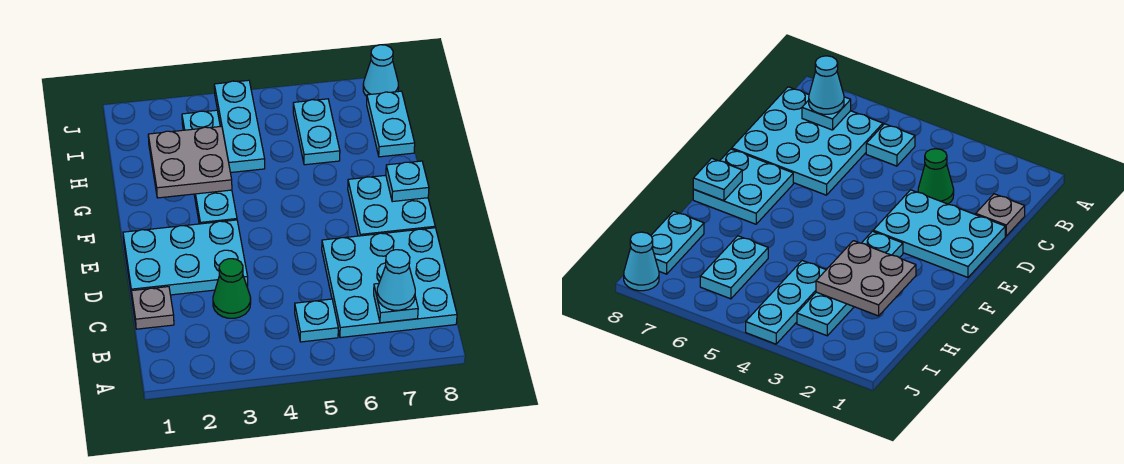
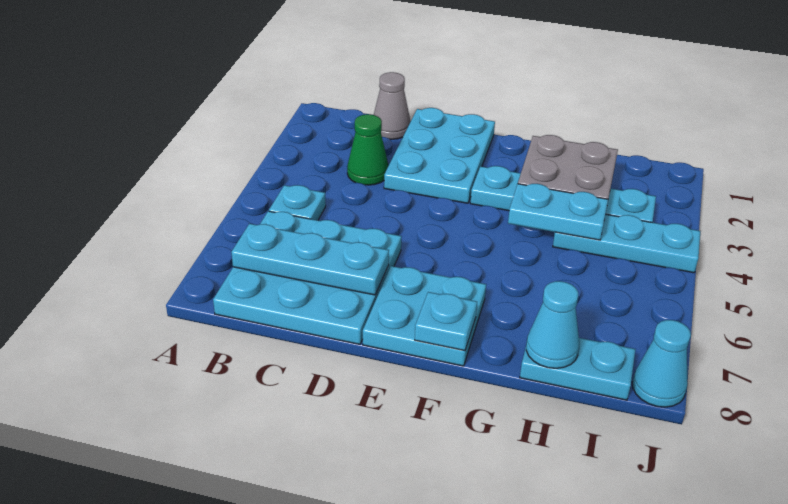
cyan plate B7 level 2 -> cyan plate B7:D7 level 2
cyan cone B7 level 3 -> cyan cone H8 level 2
grey plate C1 level 1 -> grey cone C1 level 1
cyan plate H6:I6 level 1 -> cyan plate G4:H4 level 2

